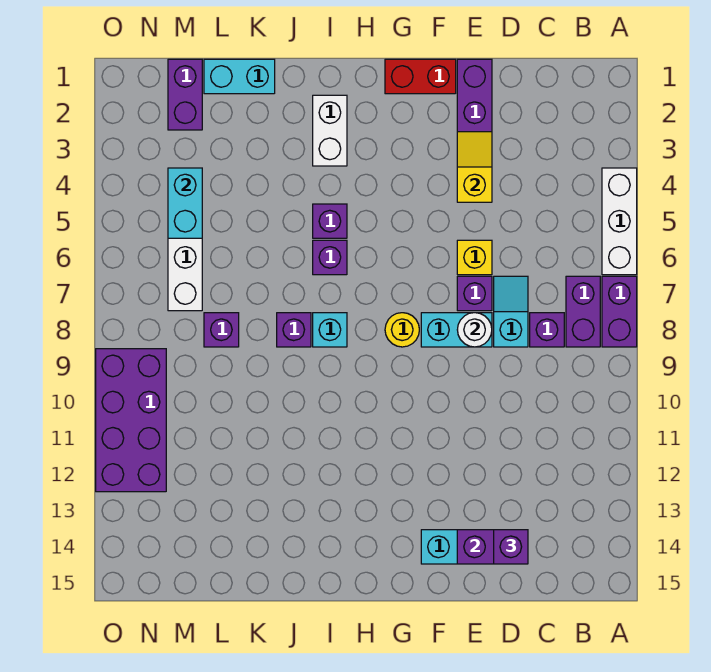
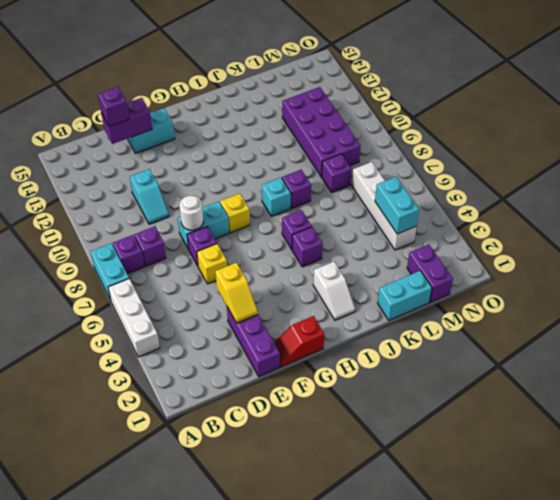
purple brick A7:A8 level 1 -> cyan brick A7:A8 level 1
purple brick B7:B8 level 1 -> purple brick B8 level 1
cyan slope D7:D8 level 1 top 8 -> cyan slope D10:D11 level 1 top 11
red brick F1:G1 level 1 -> red slope F1:G1 level 1 top G
yellow round brick G8 level 1 -> yellow brick G8 level 1
white brick I2:I3 level 1 -> white slope I2:I3 level 1 top 3
purple brick N9:O12 level 1 -> purple brick L9:M12 level 1

